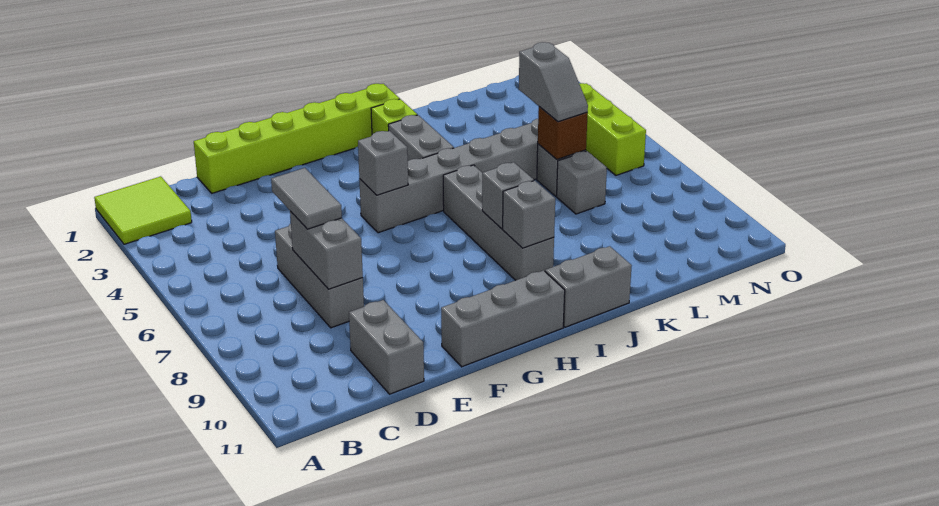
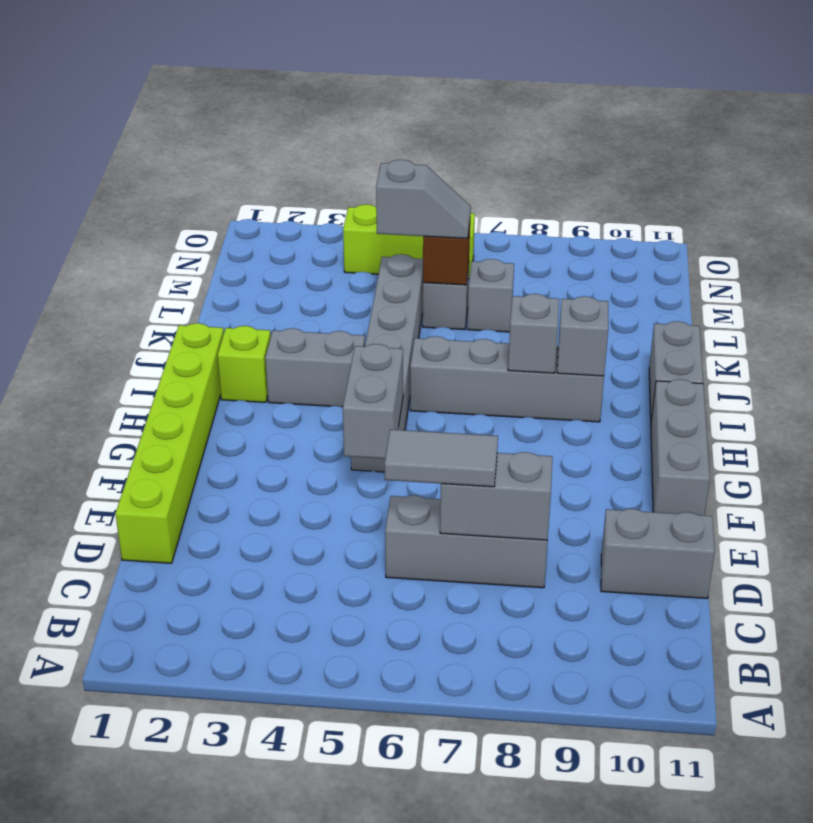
lime tile A1:B2 level 1 -> none
grey brick G5 level 2 -> grey brick F5:G5 level 2

